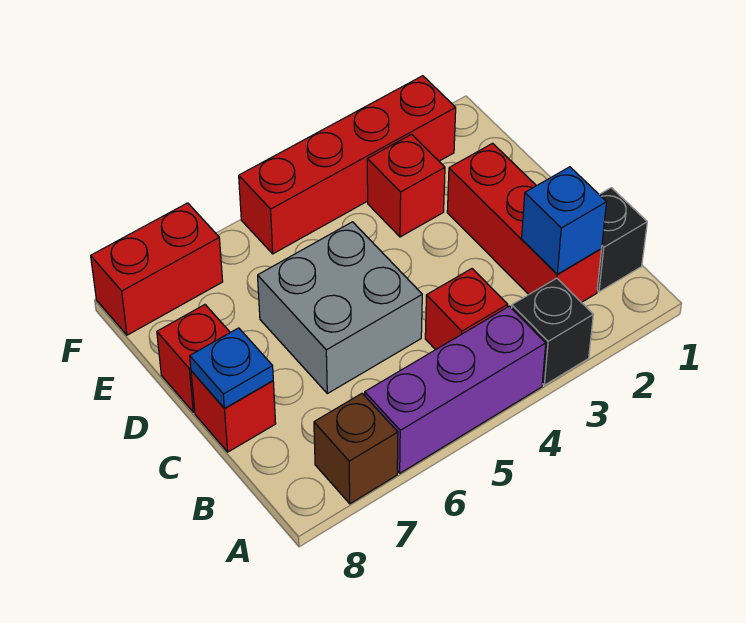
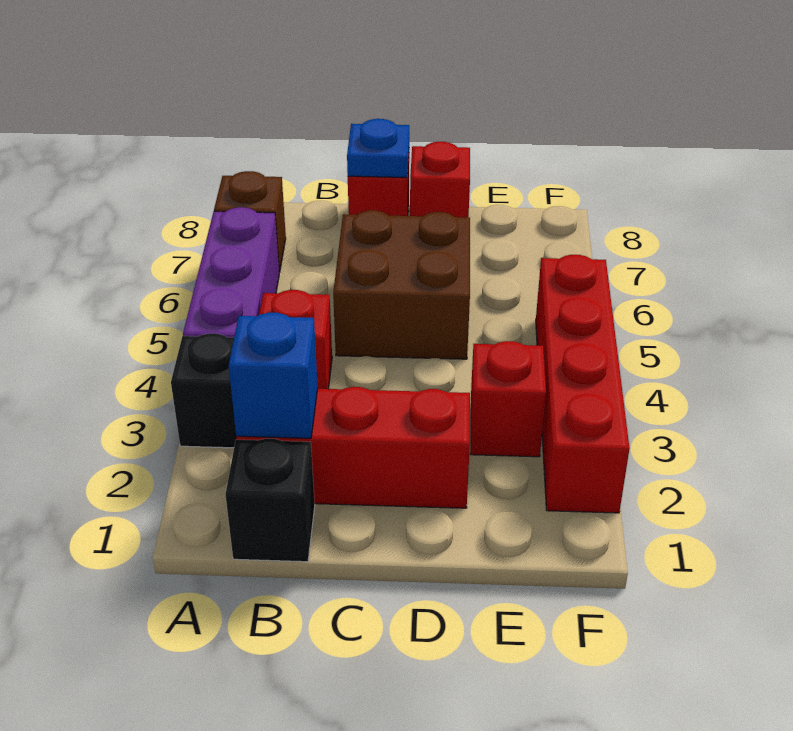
grey brick C5:D6 level 1 -> brown brick C5:D6 level 1
red brick F7:F8 level 1 -> none

